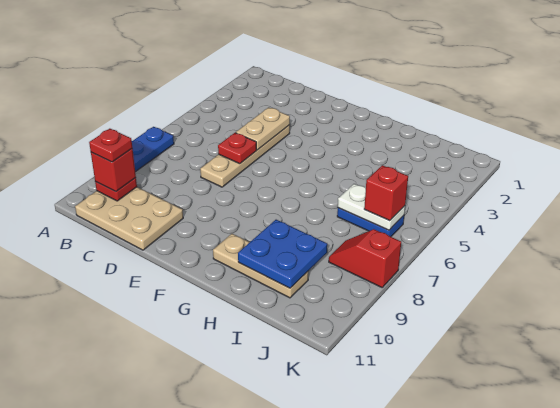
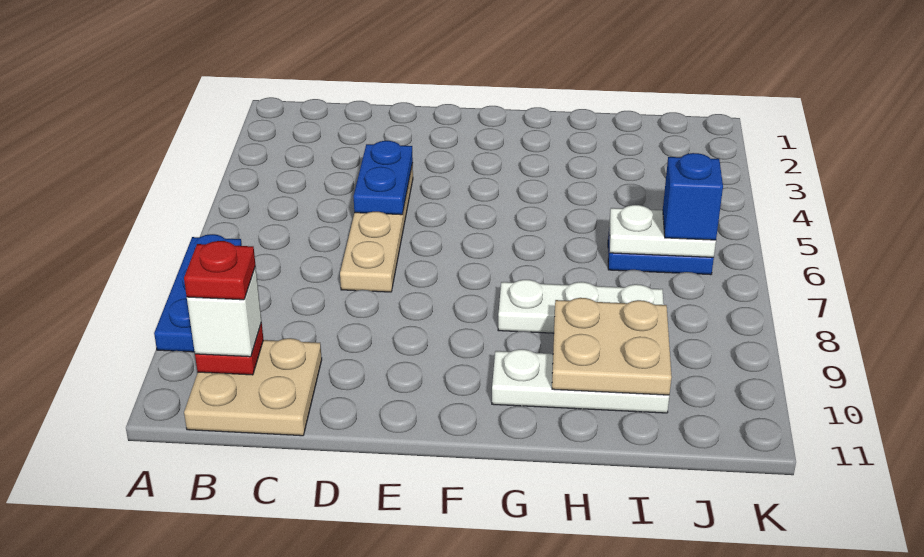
tan plate B10:D11 level 1 -> tan plate B10:C11 level 1
red brick B10 level 3 -> white brick B10 level 3
tan plate D4:D5 level 2 -> blue plate D4:D5 level 2
red plate D6 level 2 -> none
none -> white plate G8:I8 level 1
tan plate G10:I10 level 1 -> white plate G10:I10 level 1
blue plate H9:I10 level 2 -> tan plate H9:I10 level 2
red brick J6 level 3 -> blue brick J6 level 3
red slope J8:K8 level 1 top K -> none

